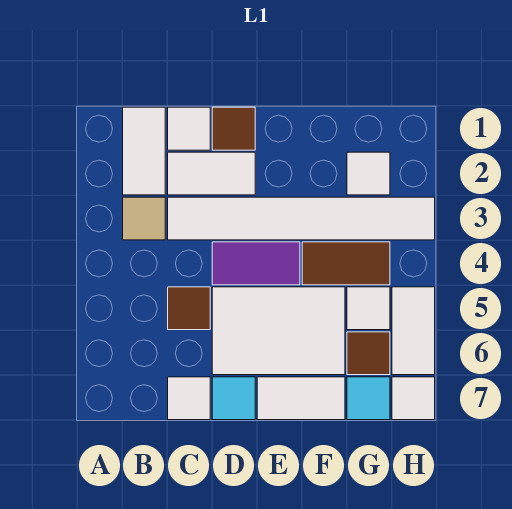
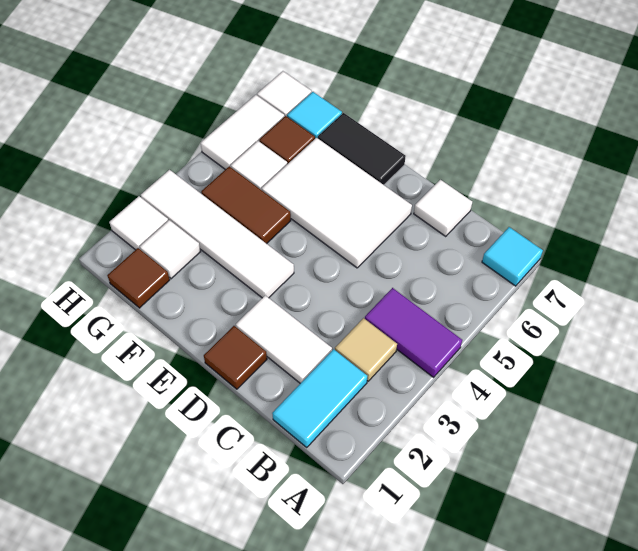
white tile B1:B2 level 1 -> cyan tile B1:B2 level 1
white tile C1 level 1 -> white tile H2 level 1
white tile C3:H3 level 1 -> white tile E3:H3 level 1
brown tile C5 level 1 -> brown tile G1 level 1
purple tile D4:E4 level 1 -> purple tile A4:B4 level 1
cyan tile D7 level 1 -> cyan tile A7 level 1
white tile E7:F7 level 1 -> black tile E7:F7 level 1

